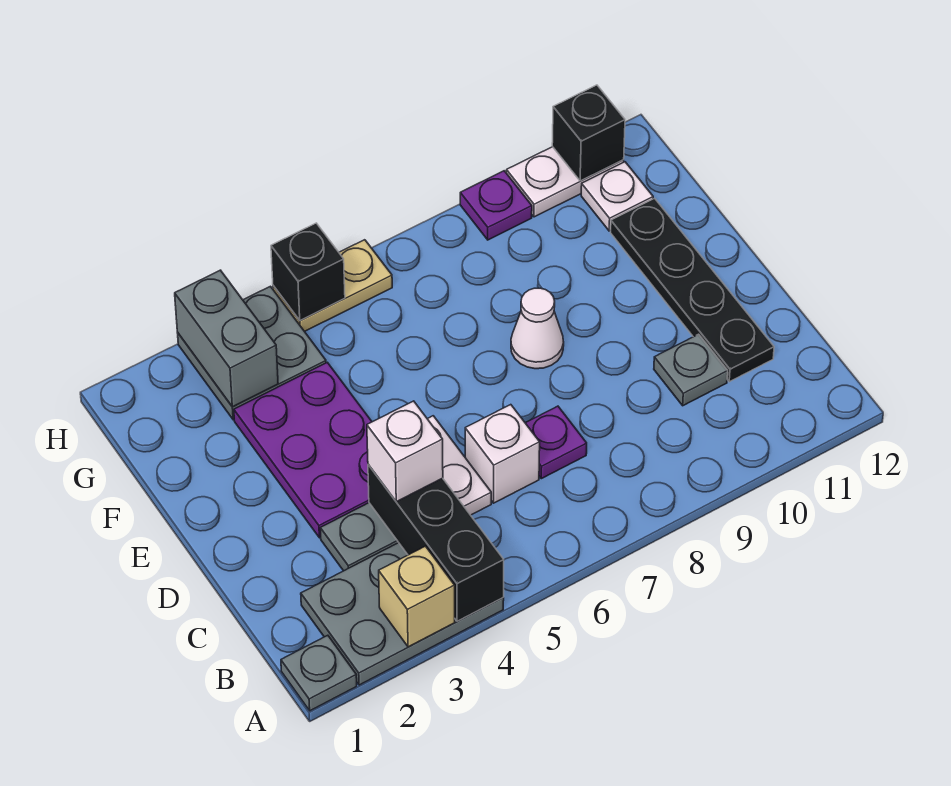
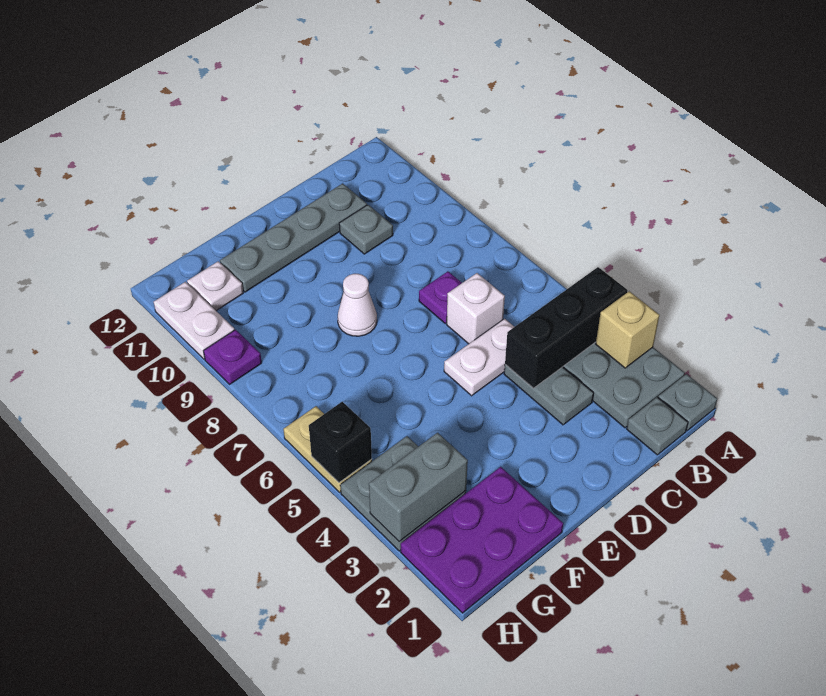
none -> grey plate B1 level 1
white brick C4 level 3 -> none
black plate C11:F11 level 1 -> grey plate C11:F11 level 1
purple plate D3:F4 level 1 -> purple plate F1:H2 level 1
black brick H11 level 2 -> none

